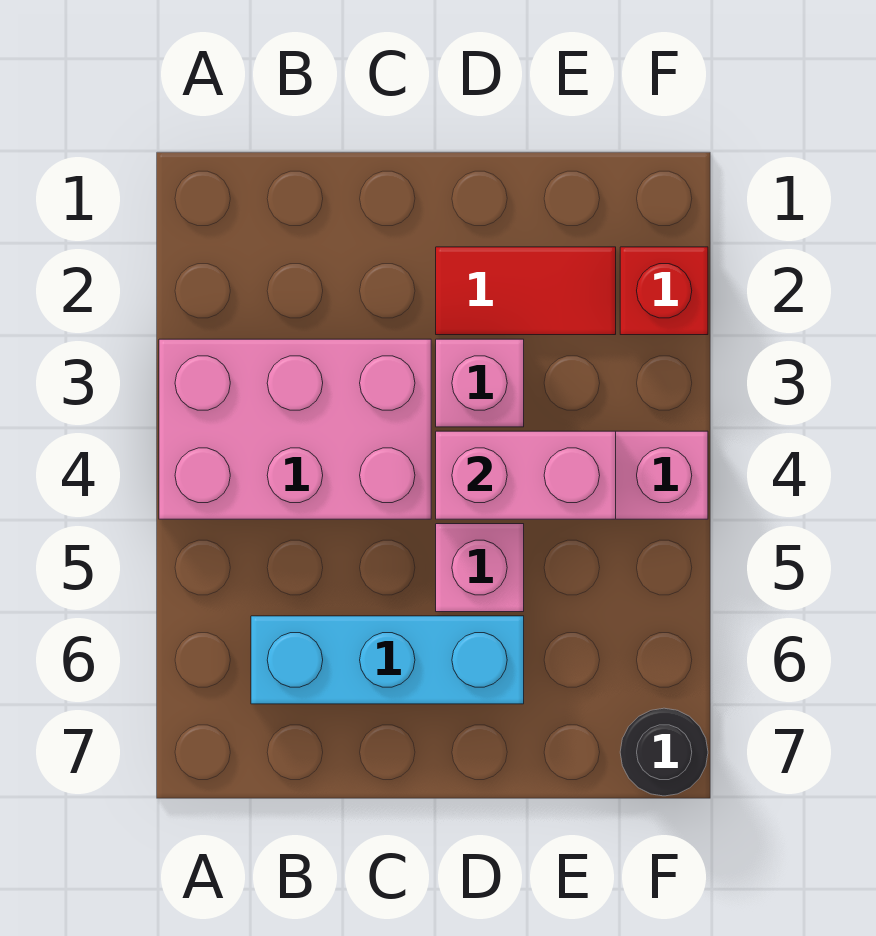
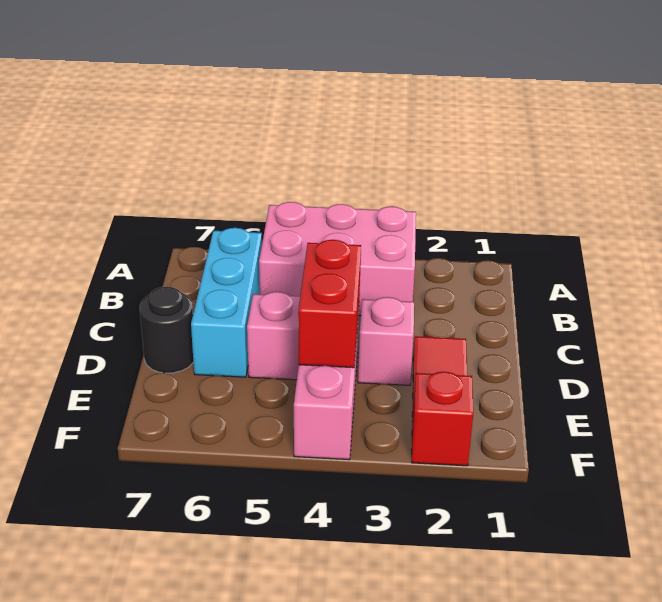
pink brick A3:C4 level 1 -> pink brick A3:B5 level 1
pink brick D4:E4 level 2 -> red brick D4:E4 level 2
black round brick F7 level 1 -> black round brick D7 level 1

